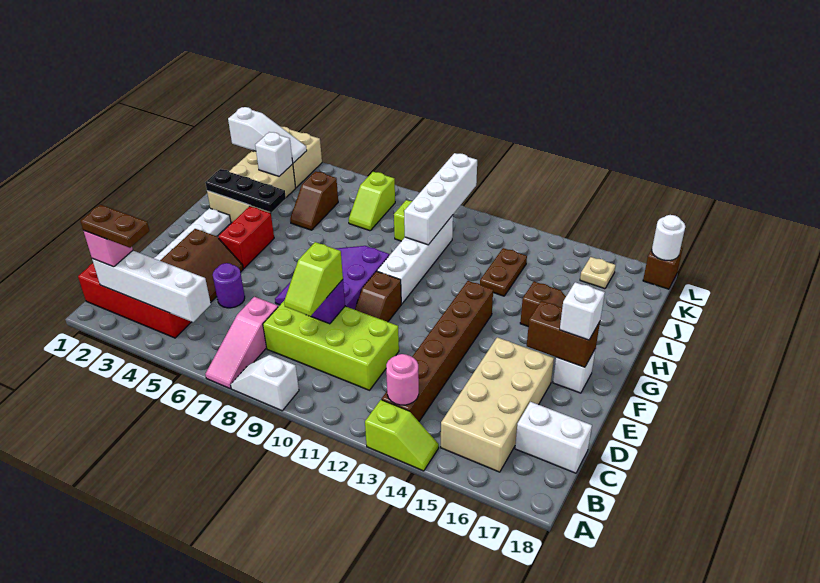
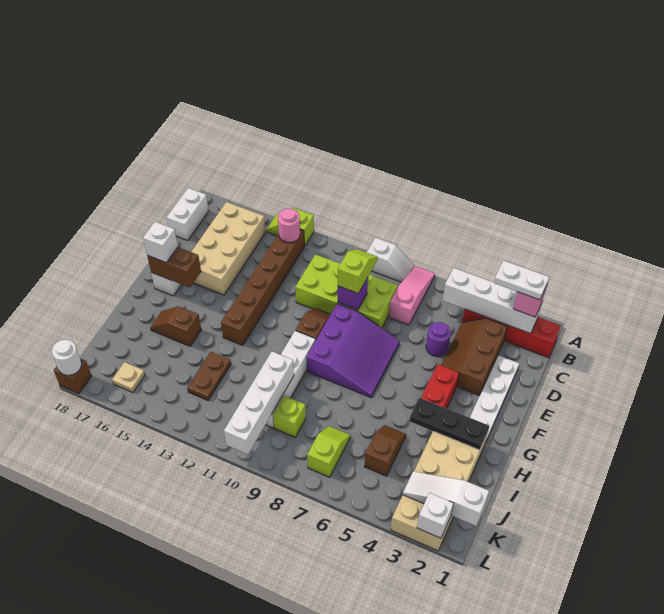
brown plate B2:B3 level 4 -> white plate B2:B3 level 4
white brick C17:C18 level 1 -> white brick B18:C18 level 1
white brick J3 level 2 -> white brick L2 level 2

